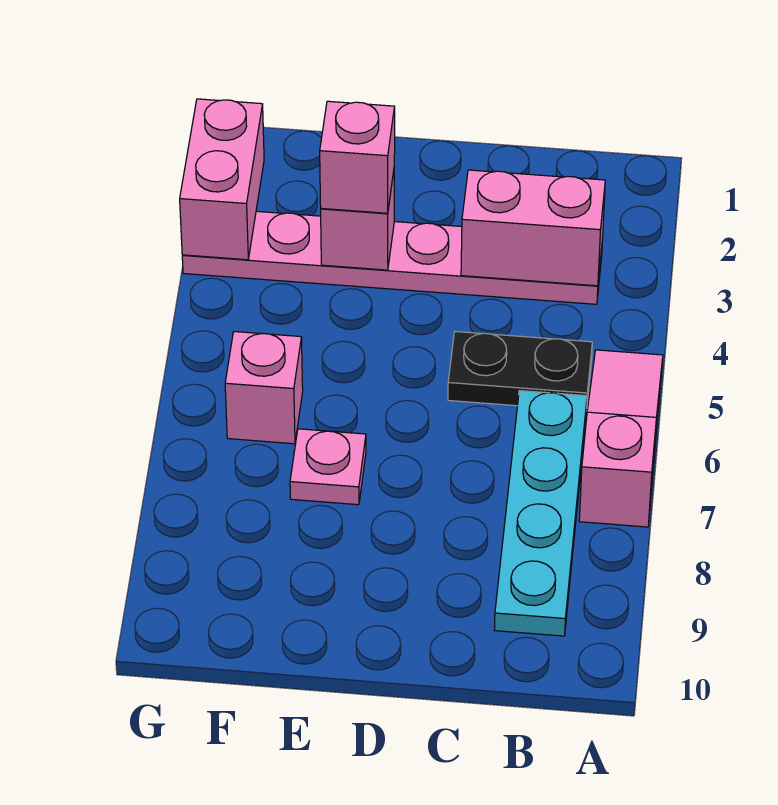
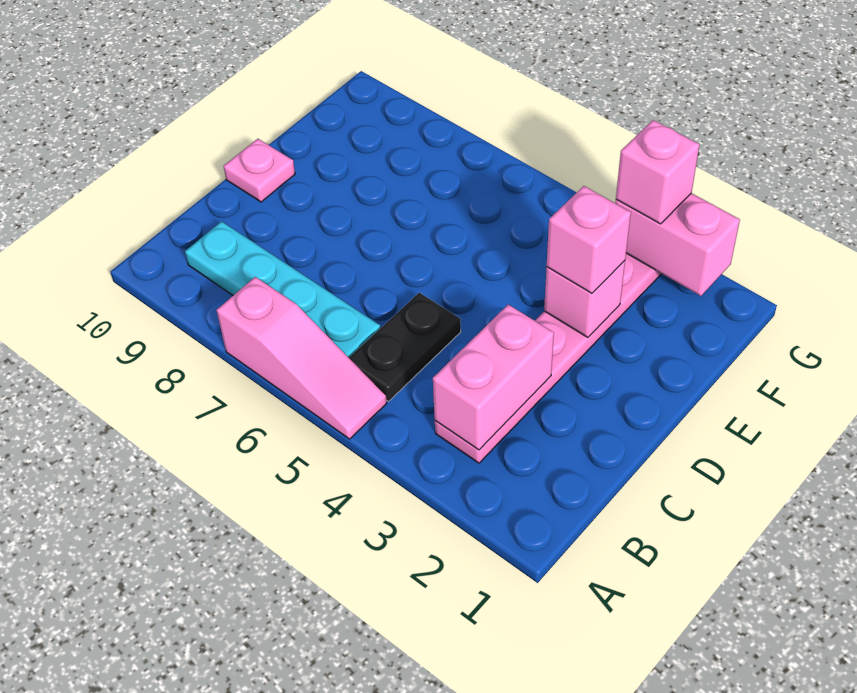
pink plate E7 level 1 -> pink plate D10 level 1
pink brick F6 level 1 -> pink brick G3 level 3

